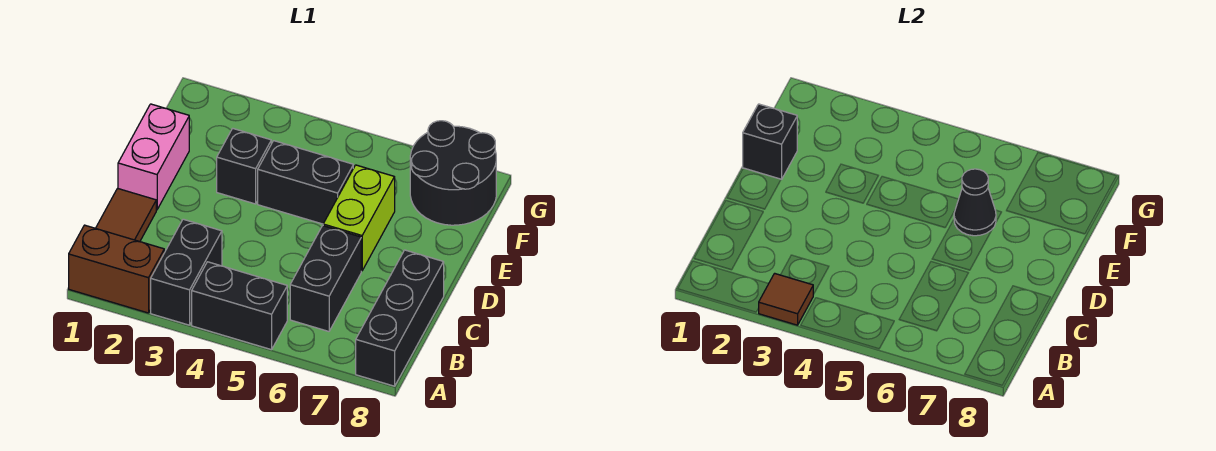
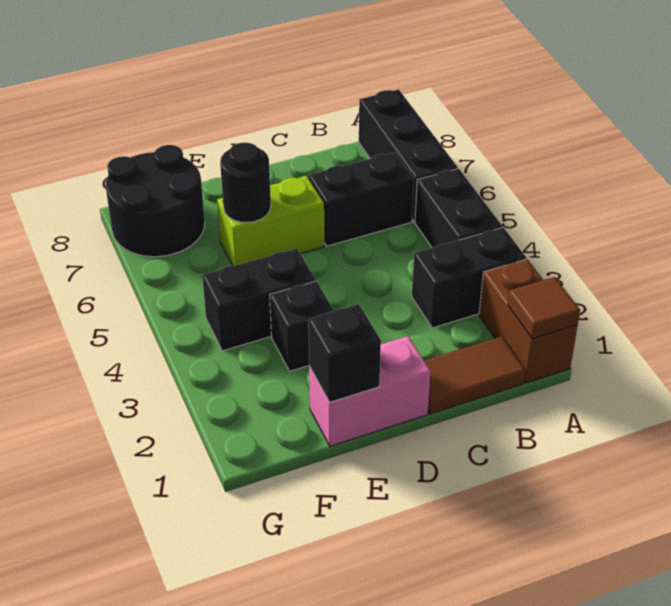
brown tile A3 level 2 -> brown tile A1 level 2
black brick A8:C8 level 1 -> black brick A6:A8 level 1
black brick E4:E5 level 1 -> black brick E4:F4 level 1
black cone E6 level 2 -> black round brick E6 level 2

